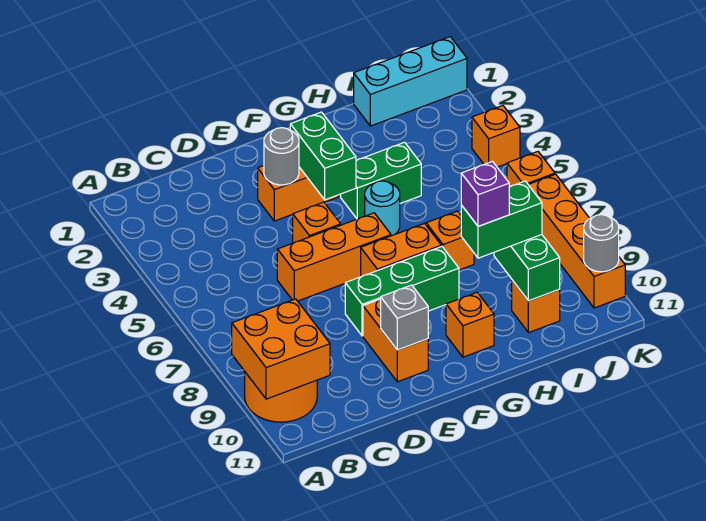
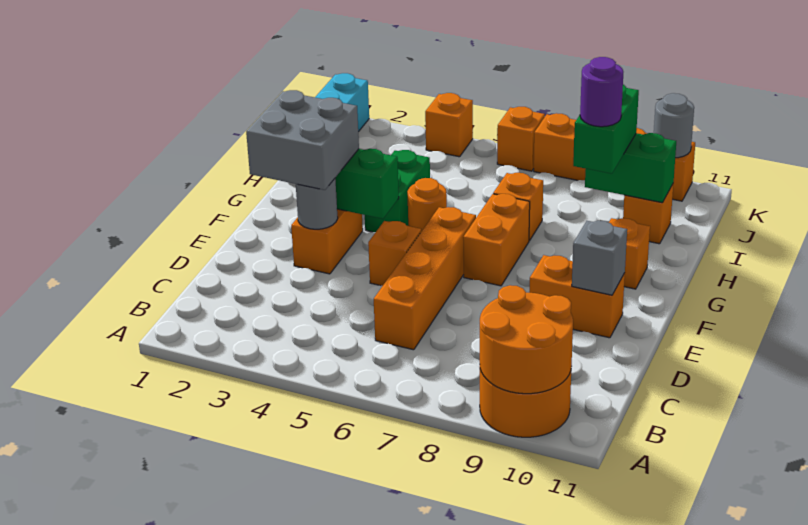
orange brick A9:B10 level 2 -> orange round brick A9:B10 level 2
orange brick D6:F6 level 1 -> orange brick C6:F6 level 1
none -> grey brick E2:F3 level 3
green brick E8:G8 level 1 -> none
cyan round brick G5 level 1 -> orange round brick G5 level 1
purple brick H9 level 4 -> purple round brick H9 level 4

